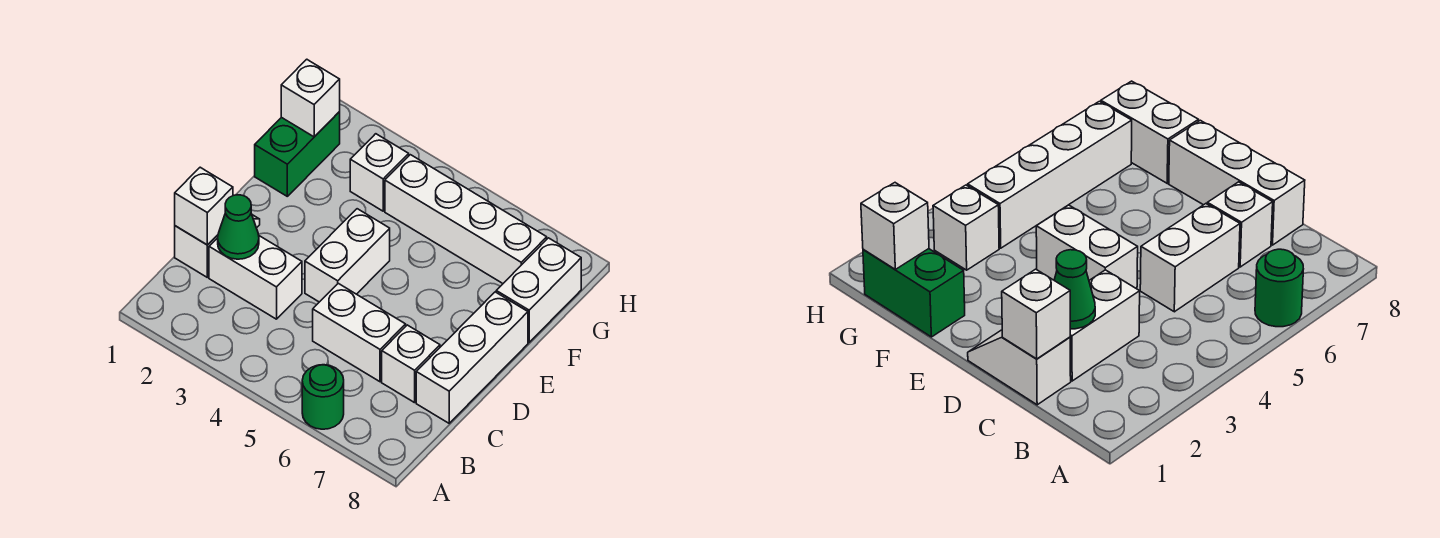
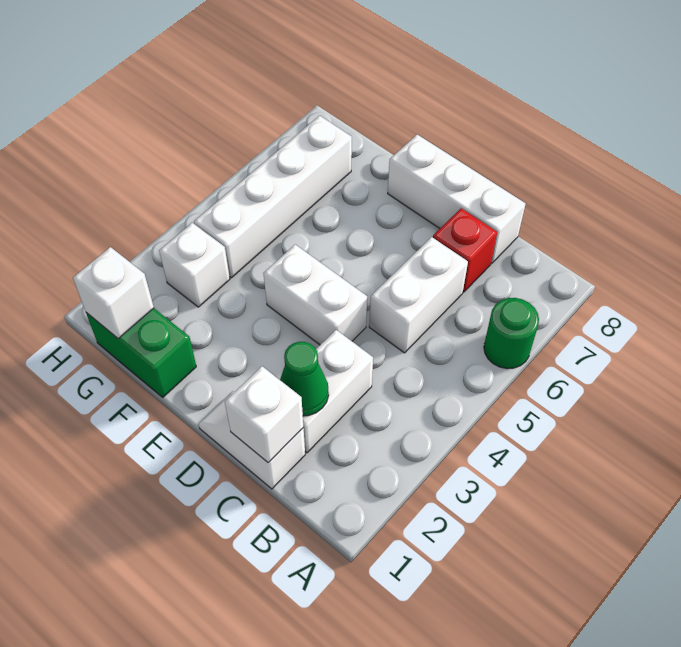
white brick C7 level 1 -> red brick C7 level 1
white brick F8:G8 level 1 -> none

